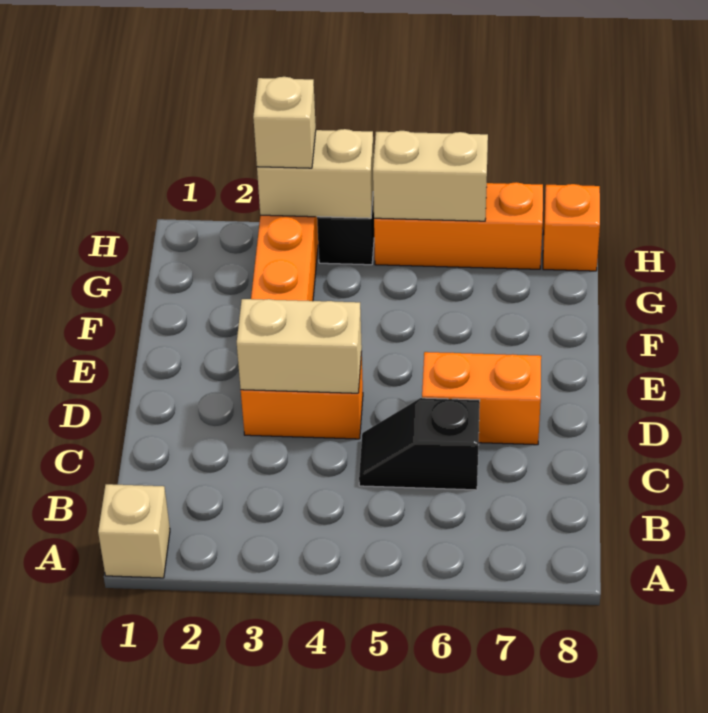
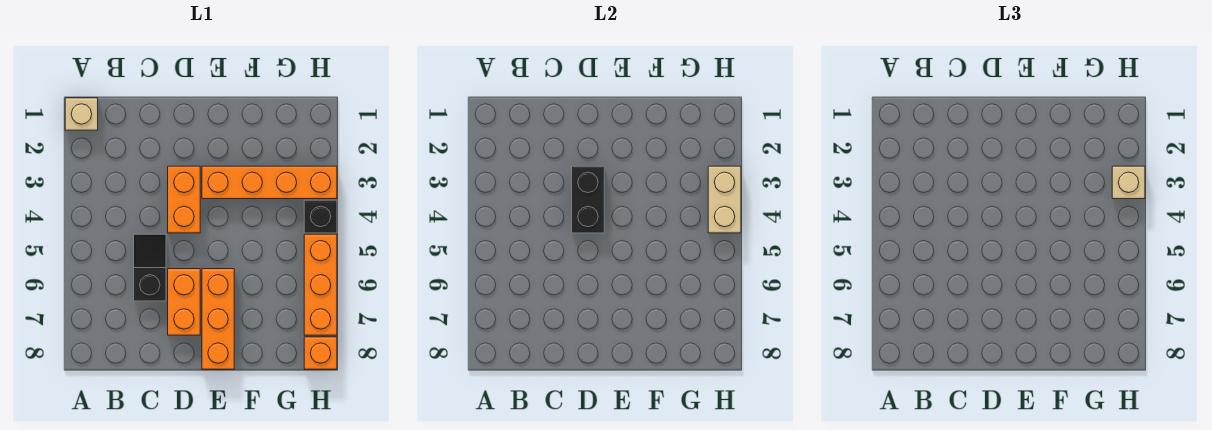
tan brick D3:D4 level 2 -> black brick D3:D4 level 2
none -> orange brick E6:E8 level 1
tan brick H5:H6 level 2 -> none

